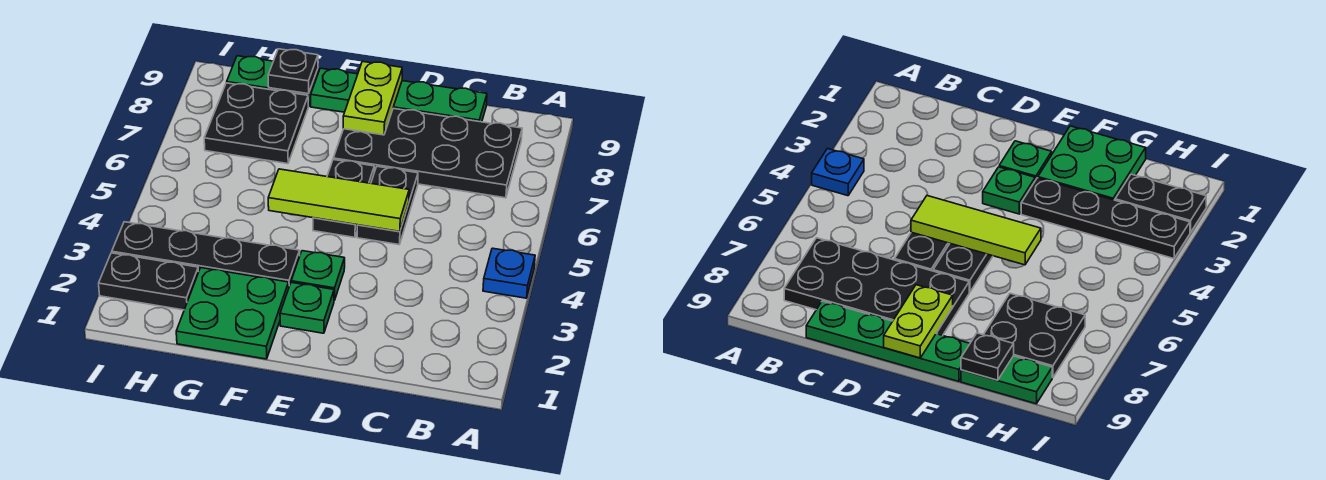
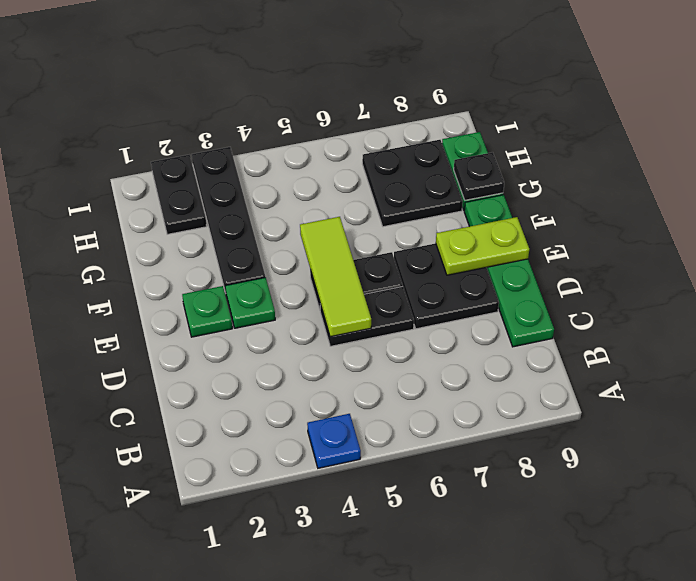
black plate B7:E8 level 1 -> black plate D7:E8 level 1
green plate F1:G2 level 1 -> none

